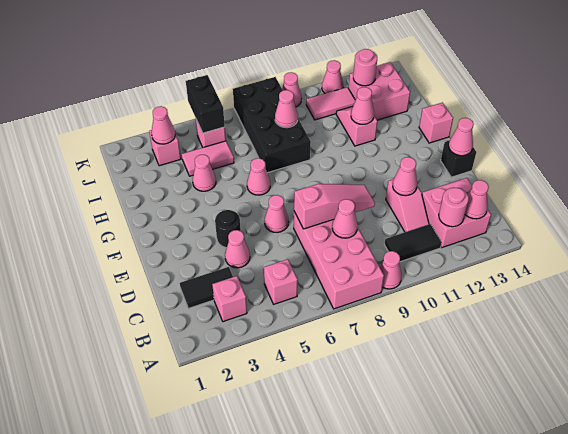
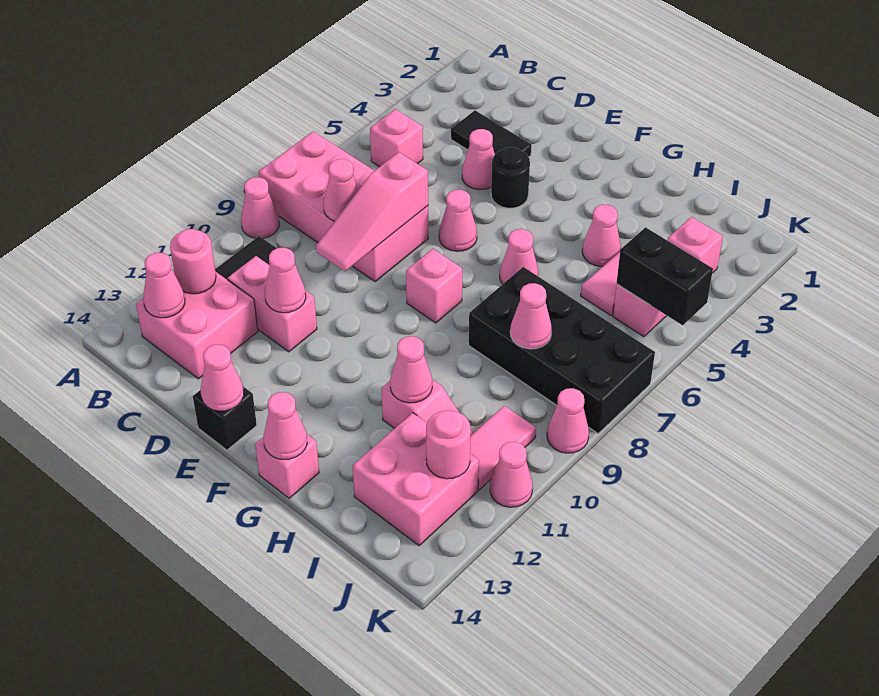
pink brick B3 level 1 -> pink brick F8 level 1
black tile C2:C3 level 1 -> black tile C3:D3 level 1
pink slope C11:D11 level 1 top D -> pink brick C11:D11 level 1
pink cone J3 level 2 -> pink cone G14 level 2

